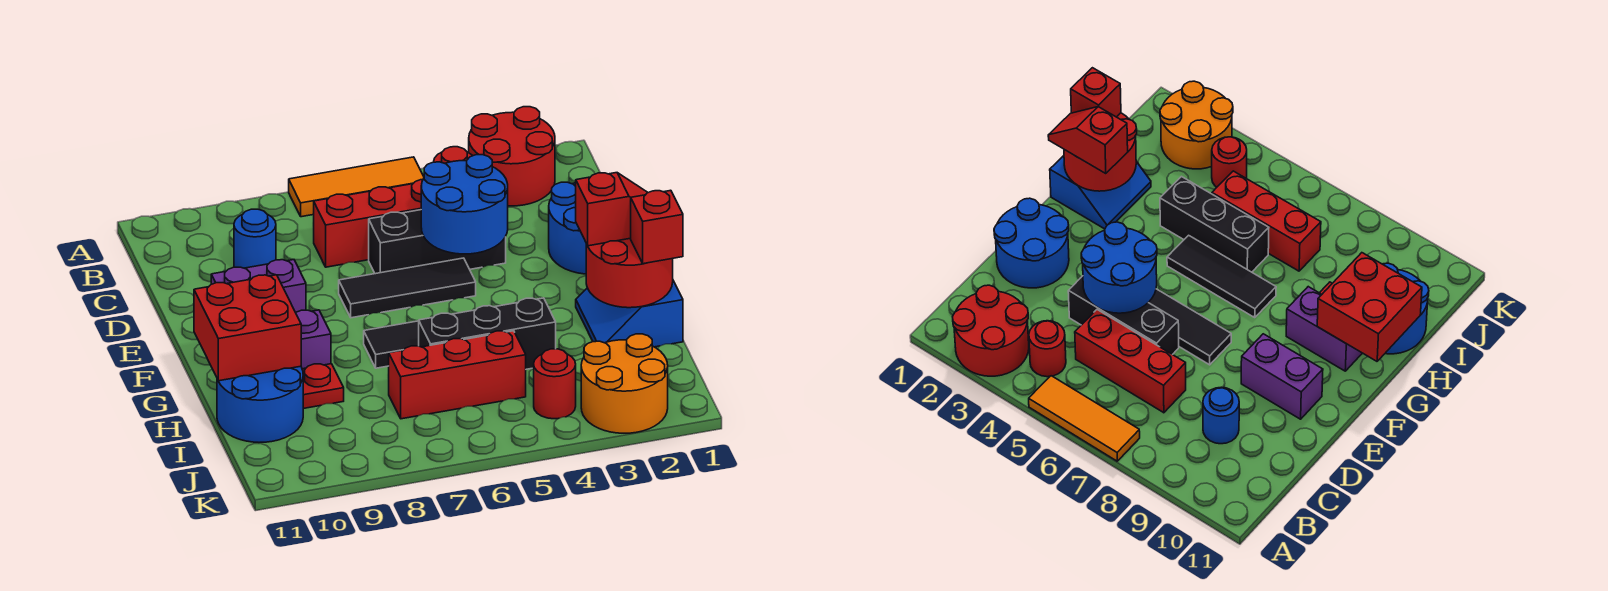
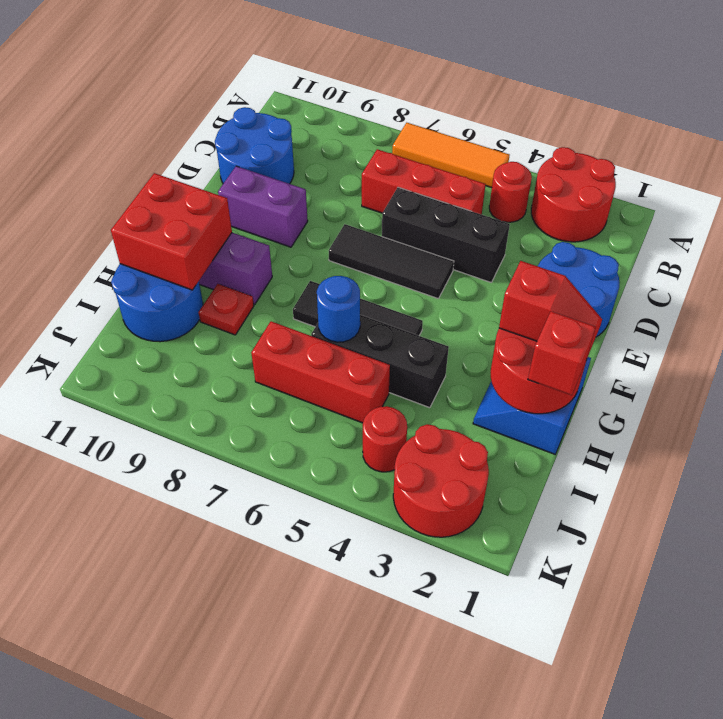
blue round brick C9 level 1 -> blue round brick H6 level 2
blue round brick D4:E5 level 2 -> blue round brick C10:D11 level 1
orange round brick J2:K3 level 1 -> red round brick J2:K3 level 1

